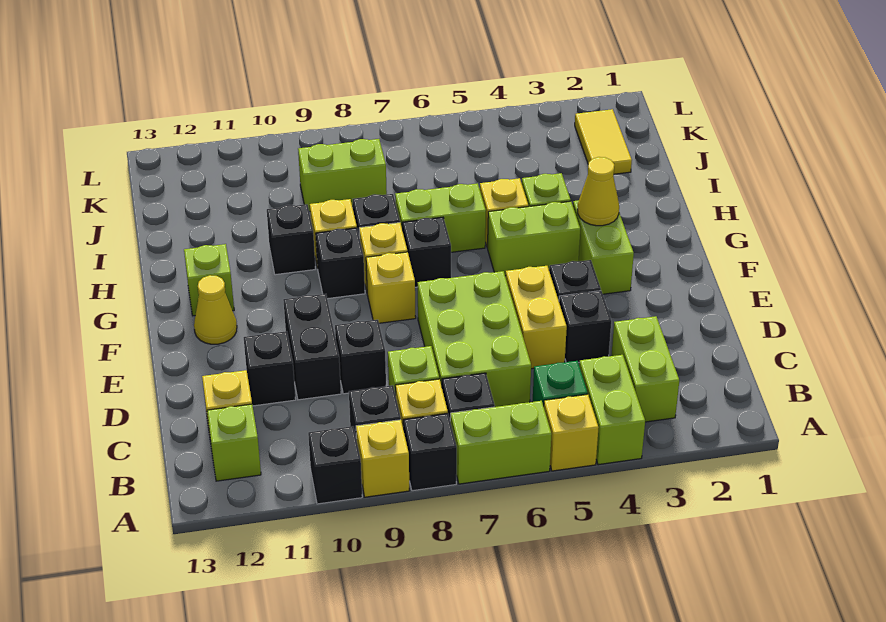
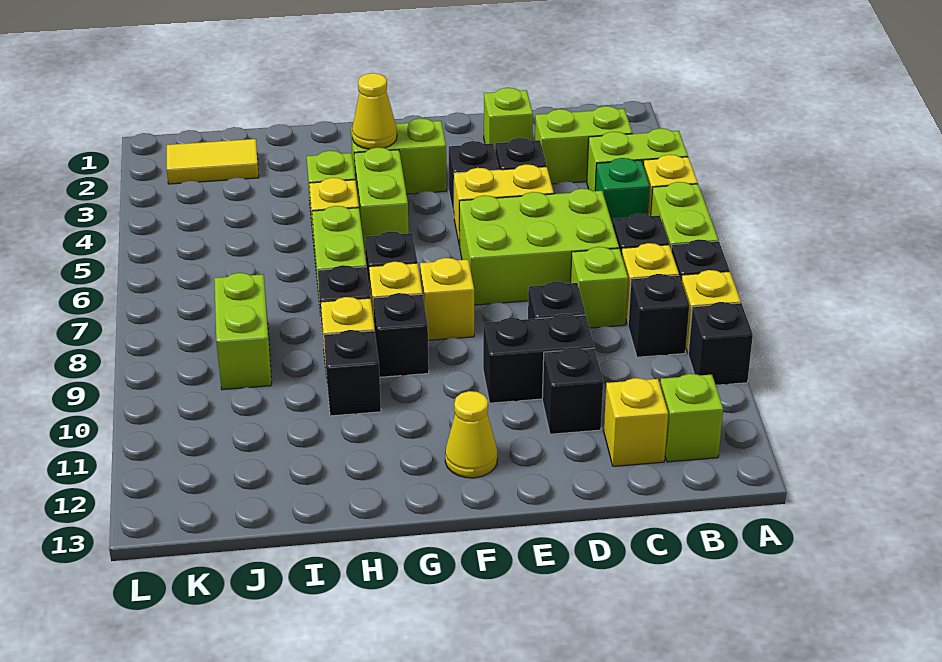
lime brick G12 level 1 -> lime brick D2 level 1

